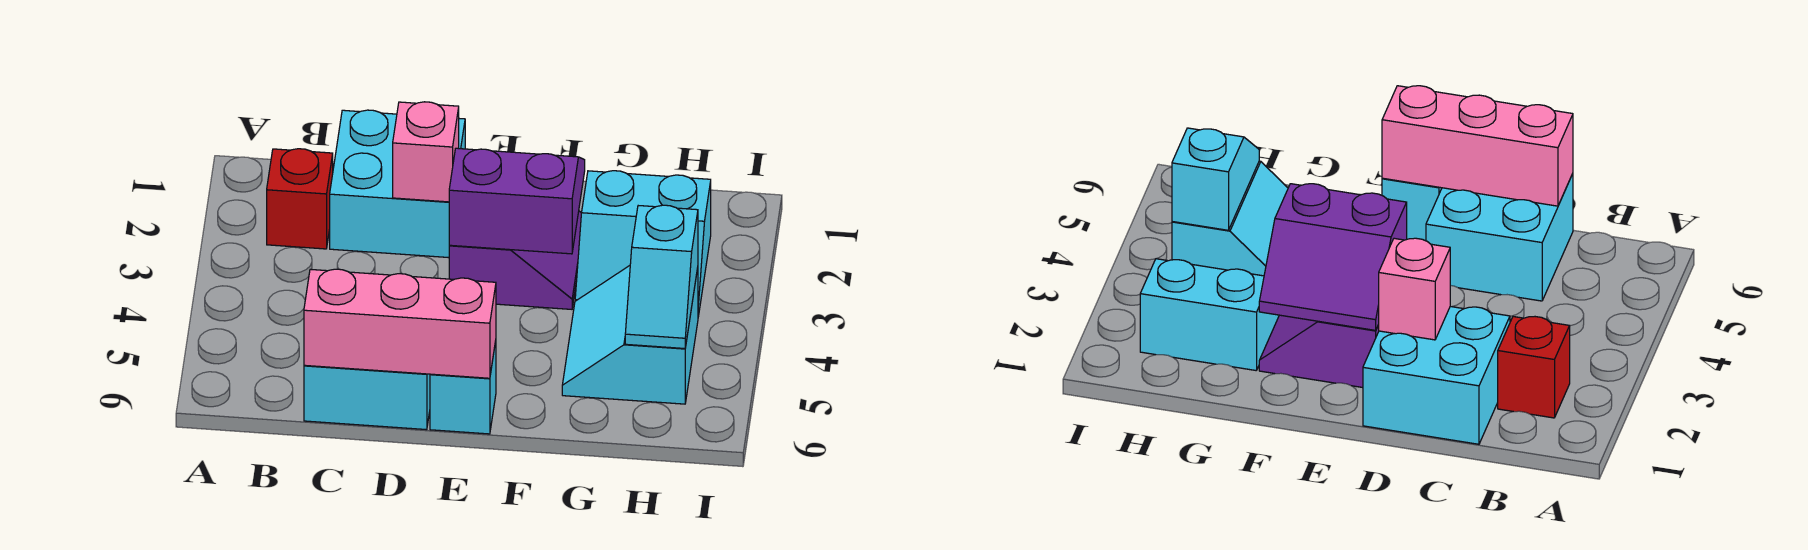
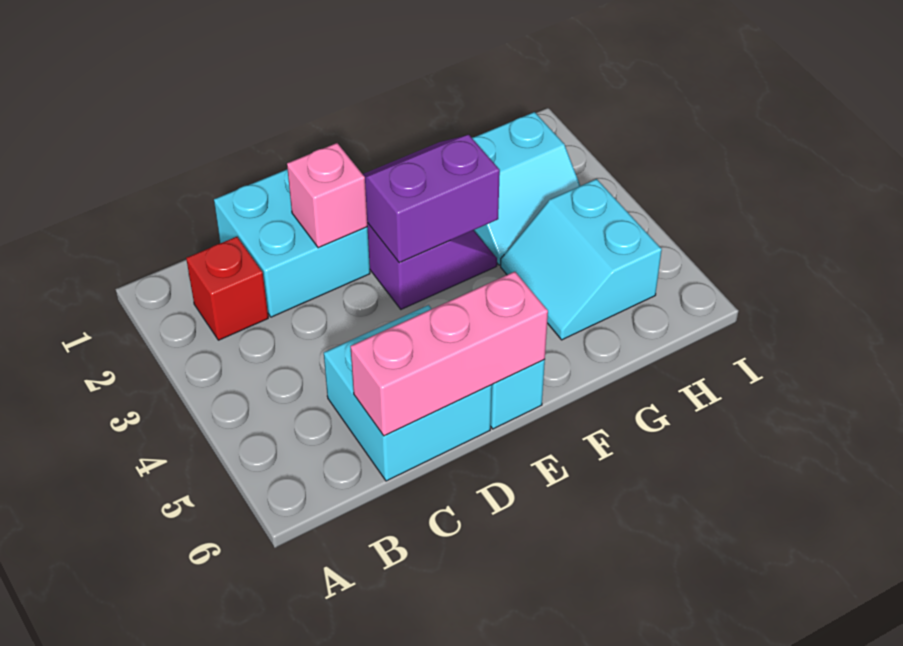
cyan slope H4:H5 level 2 top 4 -> none

